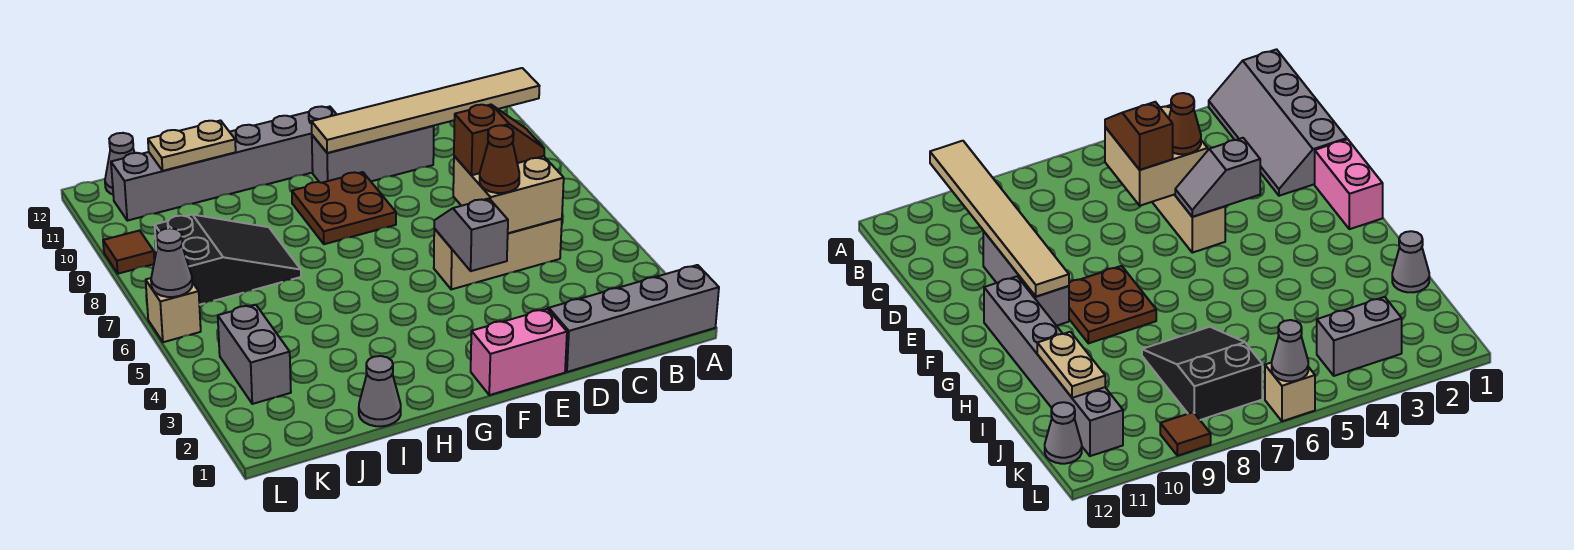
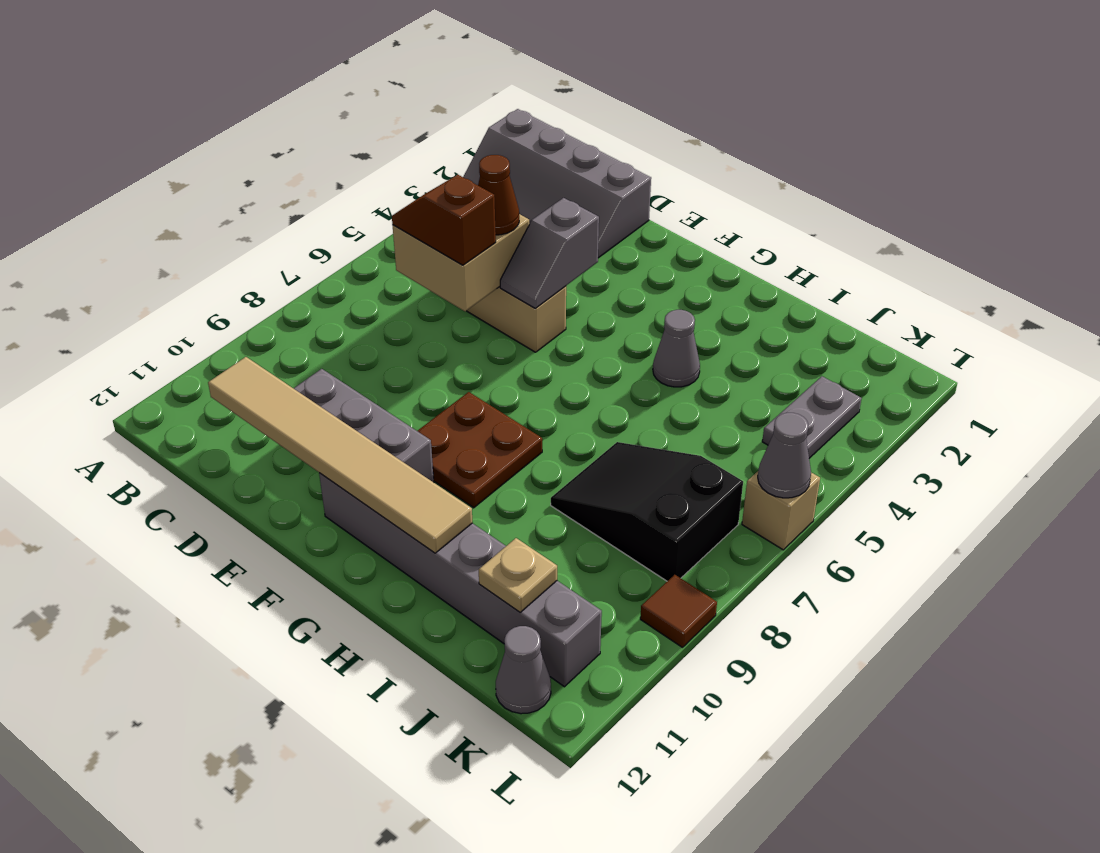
tan tile A10:F10 level 2 -> tan tile C11:H11 level 2
pink brick E1:F1 level 1 -> none
grey cone I1 level 1 -> grey cone H4 level 1
tan plate I11:J11 level 2 -> tan plate J11 level 2
grey brick K3:K4 level 1 -> grey plate K3:K4 level 1

